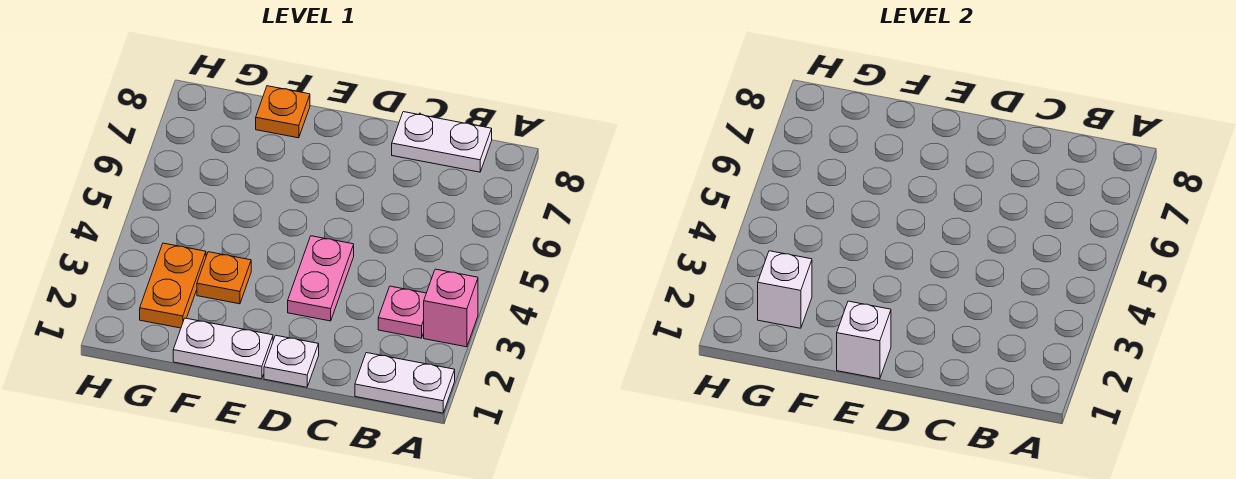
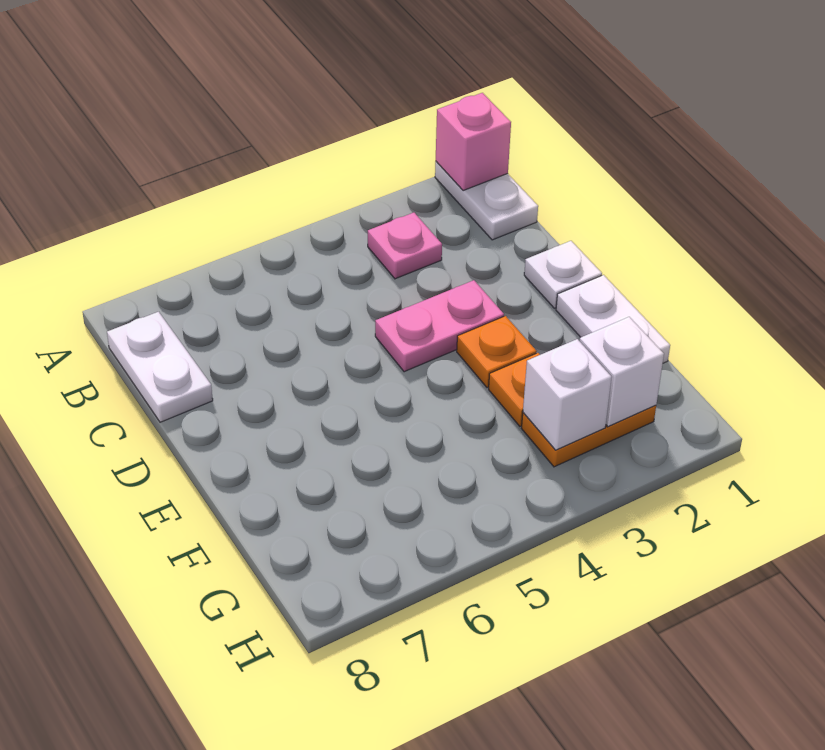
pink brick A3 level 1 -> pink brick A1 level 2
white brick E1 level 2 -> white brick G3 level 2
orange plate F8 level 1 -> orange plate E3 level 1

